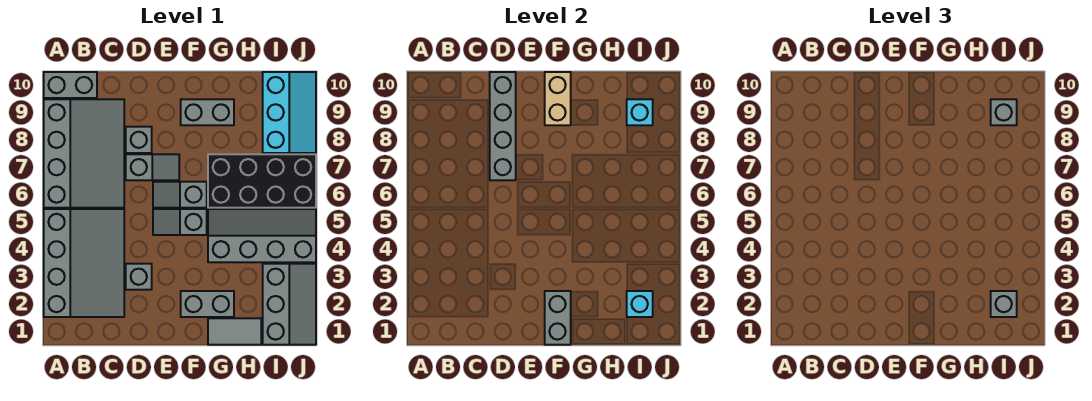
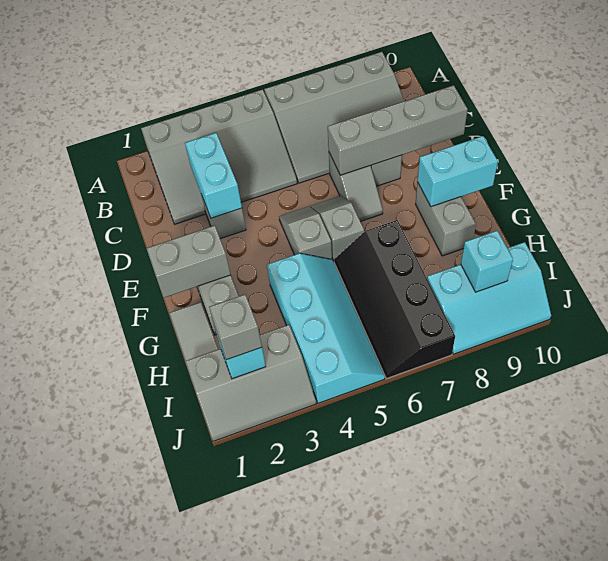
grey brick A10:B10 level 1 -> none
none -> cyan brick C3:D3 level 2
tan brick F9:F10 level 2 -> cyan brick F9:F10 level 2
grey slope G4:J5 level 1 top 4 -> cyan slope G4:J5 level 1 top 4
black brick G6:J7 level 1 -> black slope G6:J7 level 1 top 7
grey brick I9 level 3 -> none

